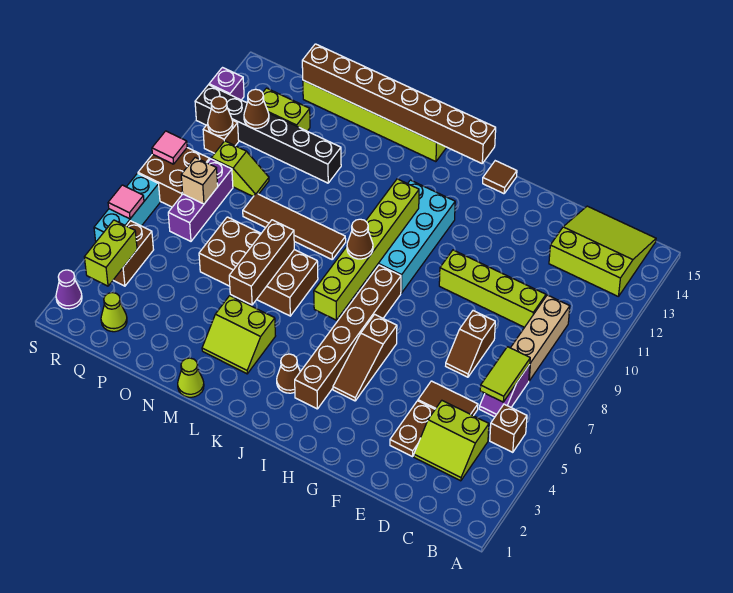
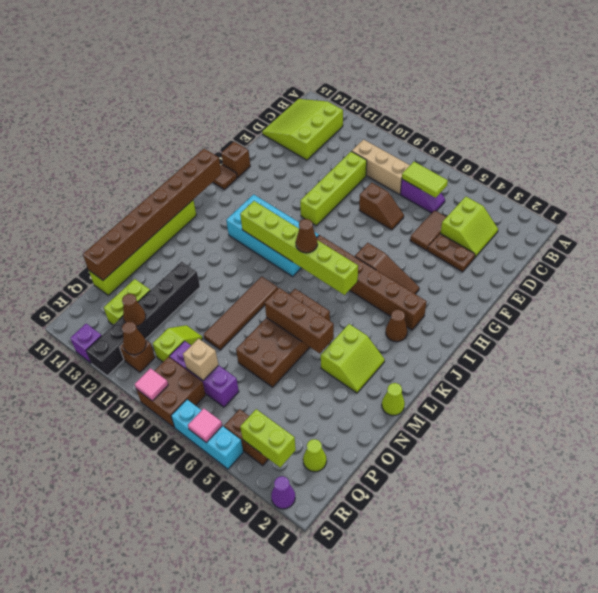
brown brick B5 level 1 -> brown brick G15 level 1

